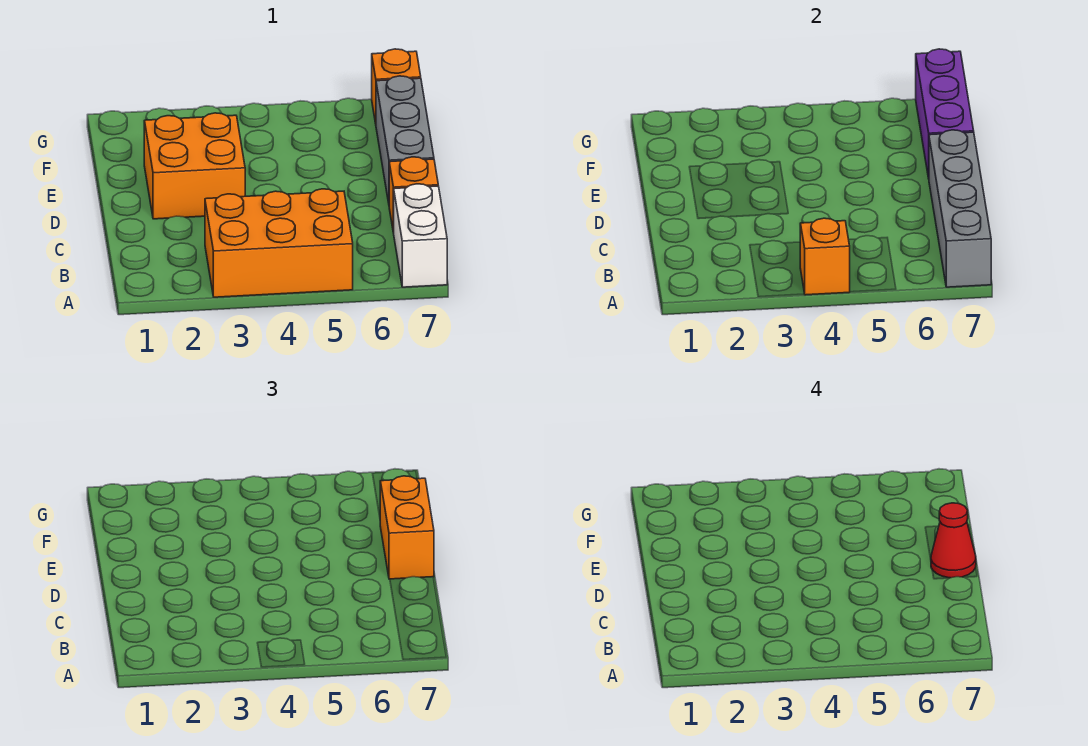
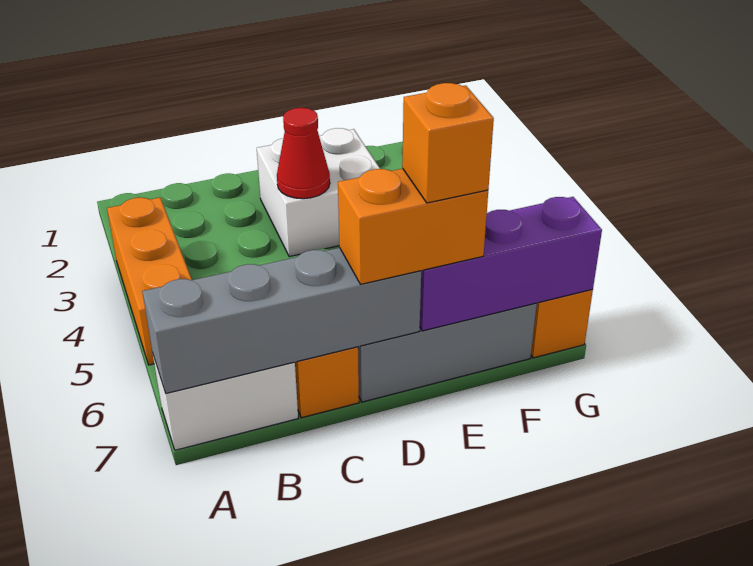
orange brick A3:B5 level 1 -> orange brick A3:A5 level 1
orange brick A4 level 2 -> orange brick E7 level 4
orange brick D2:E3 level 1 -> white brick D2:E3 level 1
red cone D7 level 4 -> red cone D3 level 2

